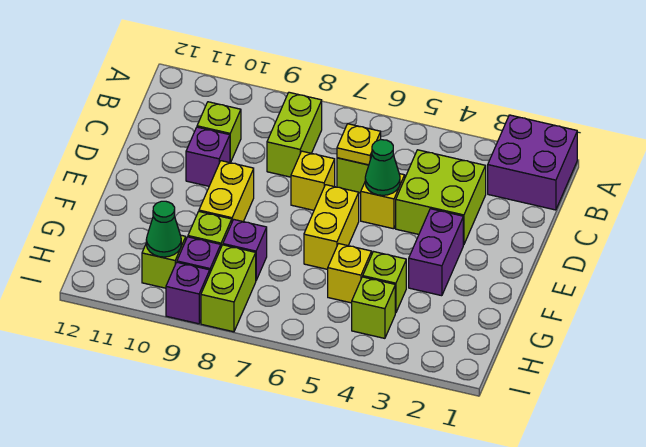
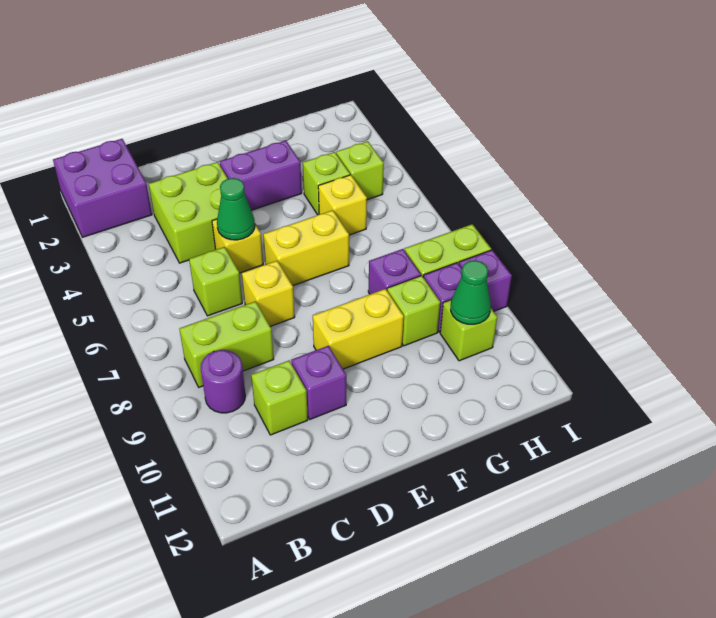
none -> purple round brick B9 level 1
yellow plate C6 level 2 -> none

